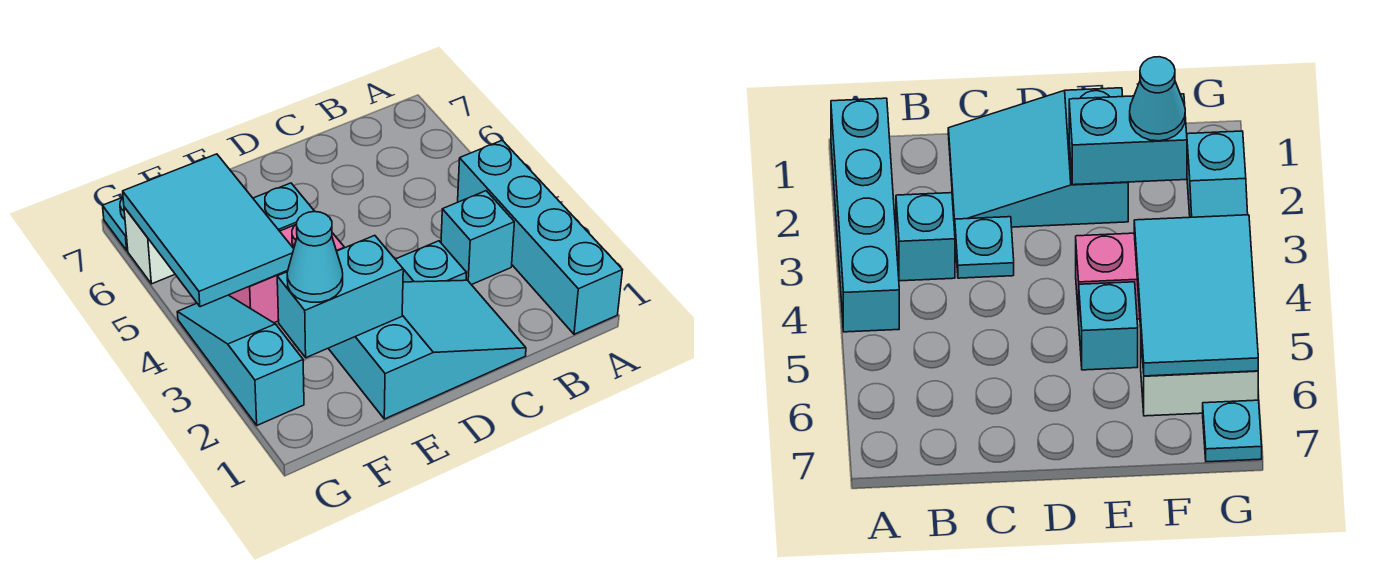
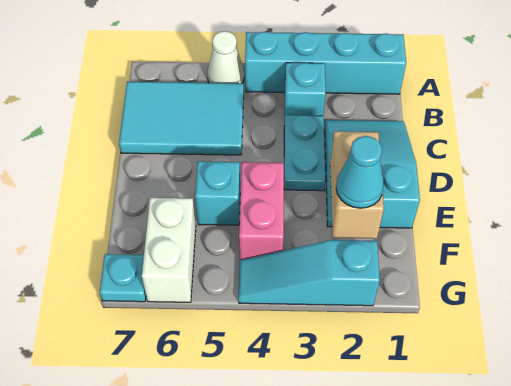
none -> white cone A5 level 1
cyan plate C3 level 1 -> cyan plate C3:D3 level 1
cyan brick E2:F2 level 2 -> tan brick E2:F2 level 2
cyan tile F4:G6 level 2 -> cyan tile B5:C7 level 1

